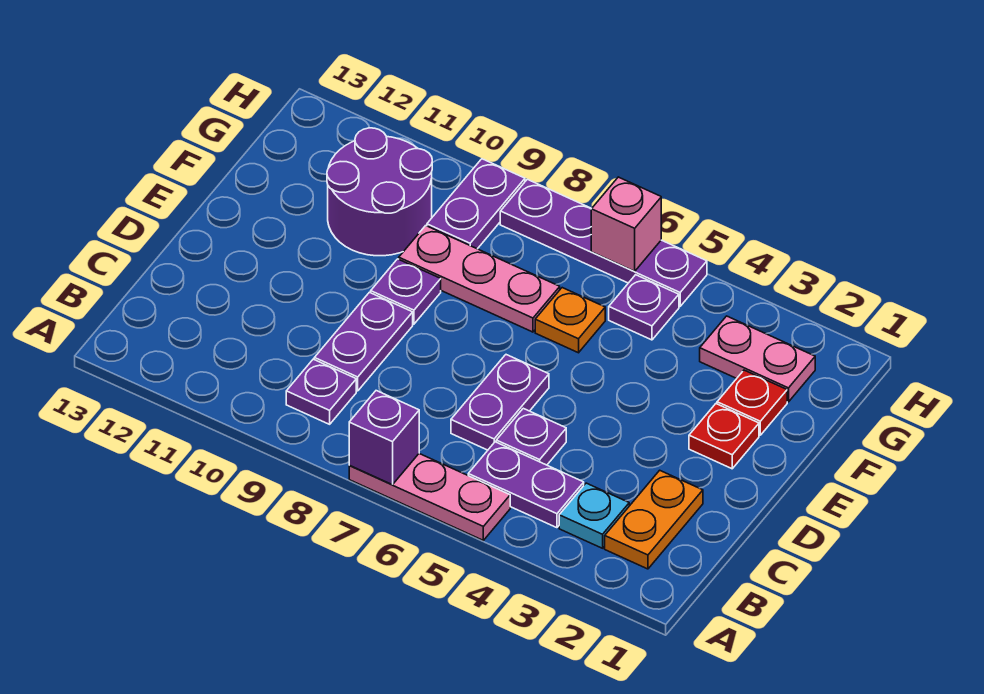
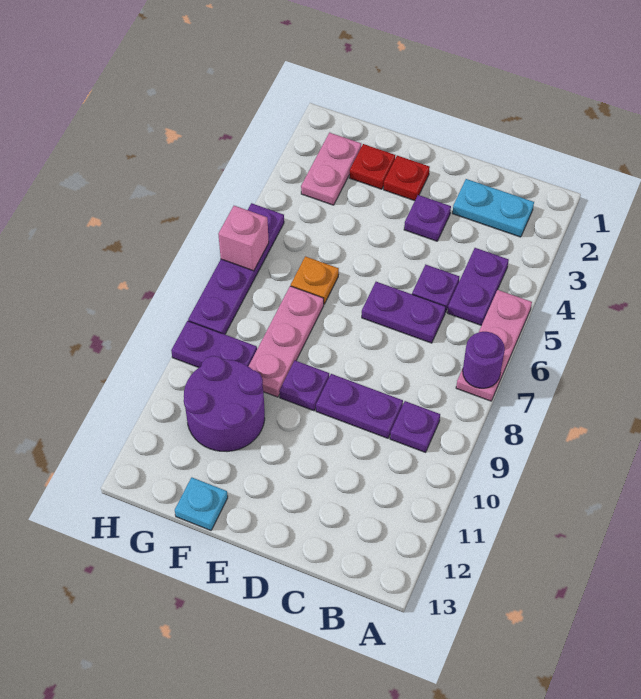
purple brick A7 level 2 -> purple round brick A7 level 2
orange plate B2:C2 level 1 -> cyan plate B2:C2 level 1
cyan plate B3 level 1 -> cyan plate F13 level 1
purple plate G5 level 1 -> purple plate D3 level 1

